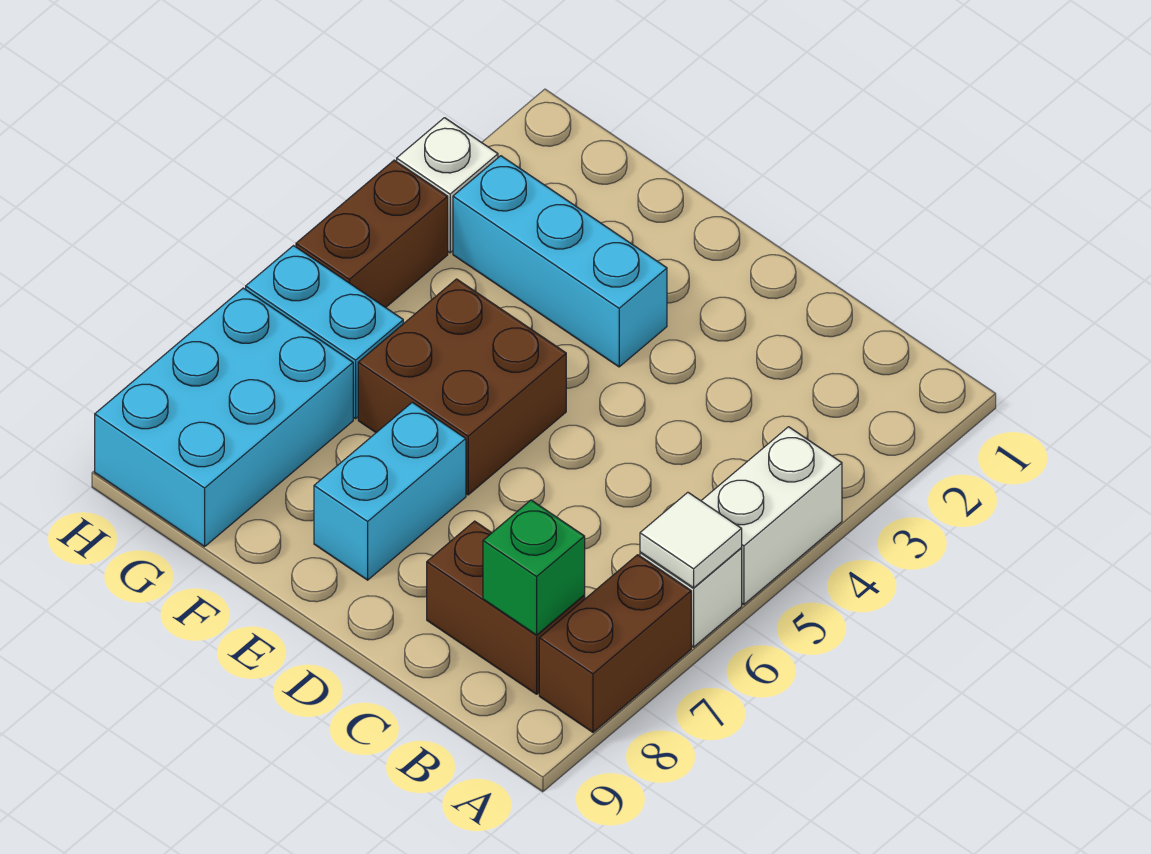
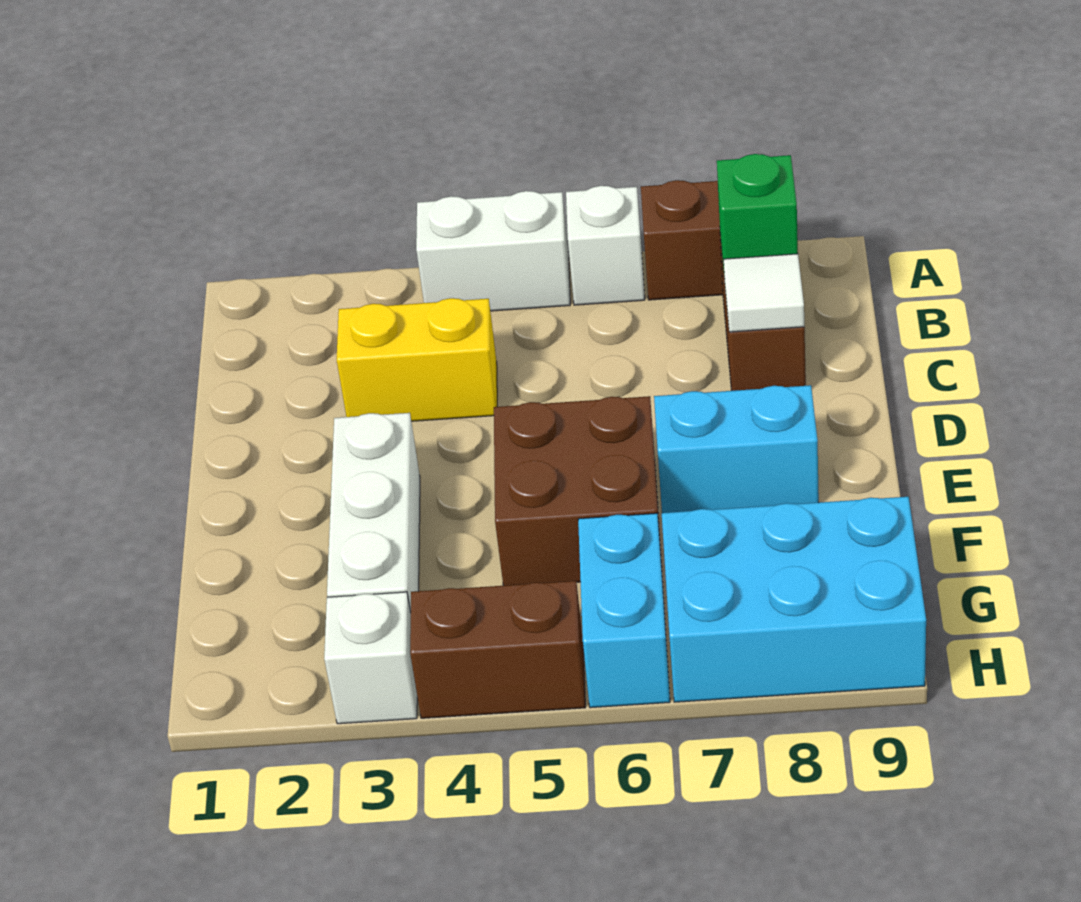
white tile A6 level 2 -> white tile C8 level 2
none -> yellow brick C3:C4 level 1
cyan brick E3:G3 level 1 -> white brick E3:G3 level 1

